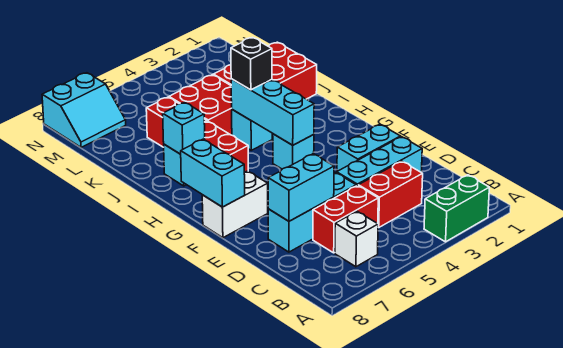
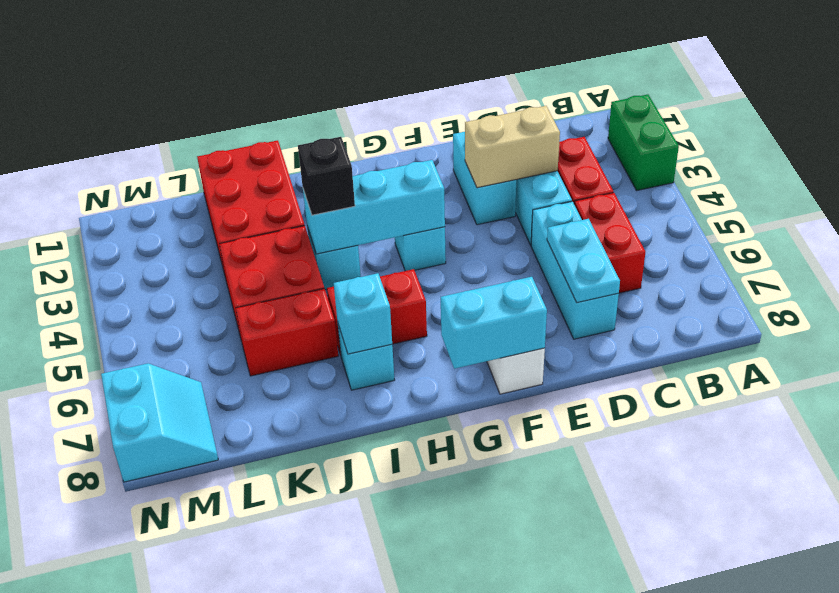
white brick B6 level 1 -> none
none -> tan brick D3:E3 level 2
cyan brick D6:D7 level 2 -> cyan plate D6:D7 level 2

